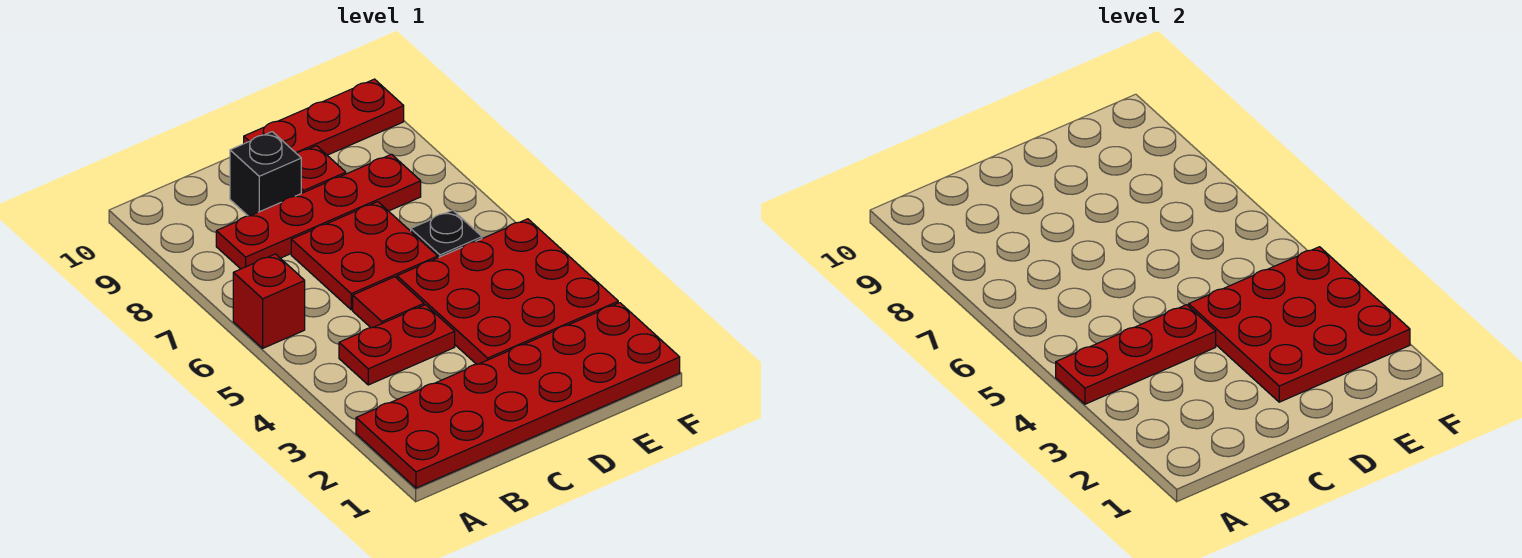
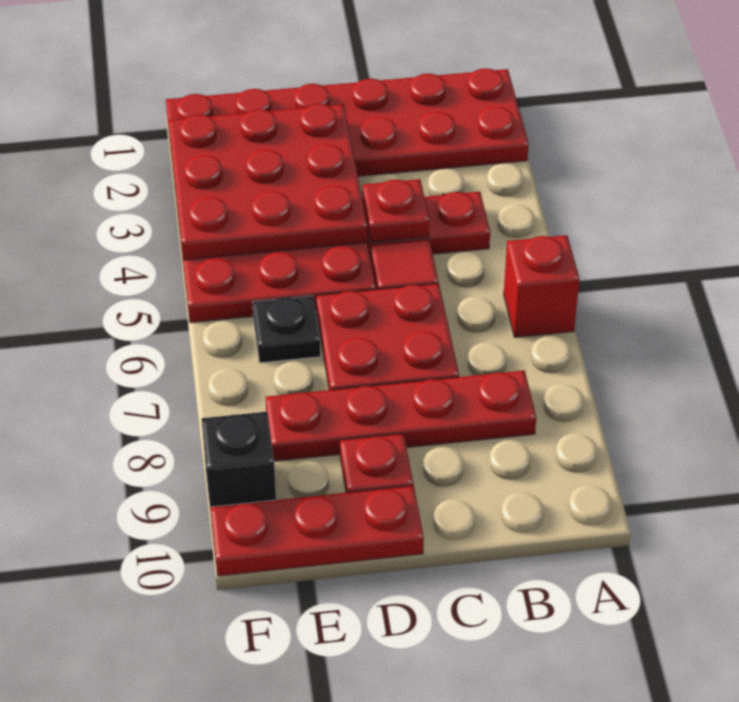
red plate A4:C4 level 2 -> red plate C4 level 2
black brick C9 level 1 -> black brick F9 level 1

